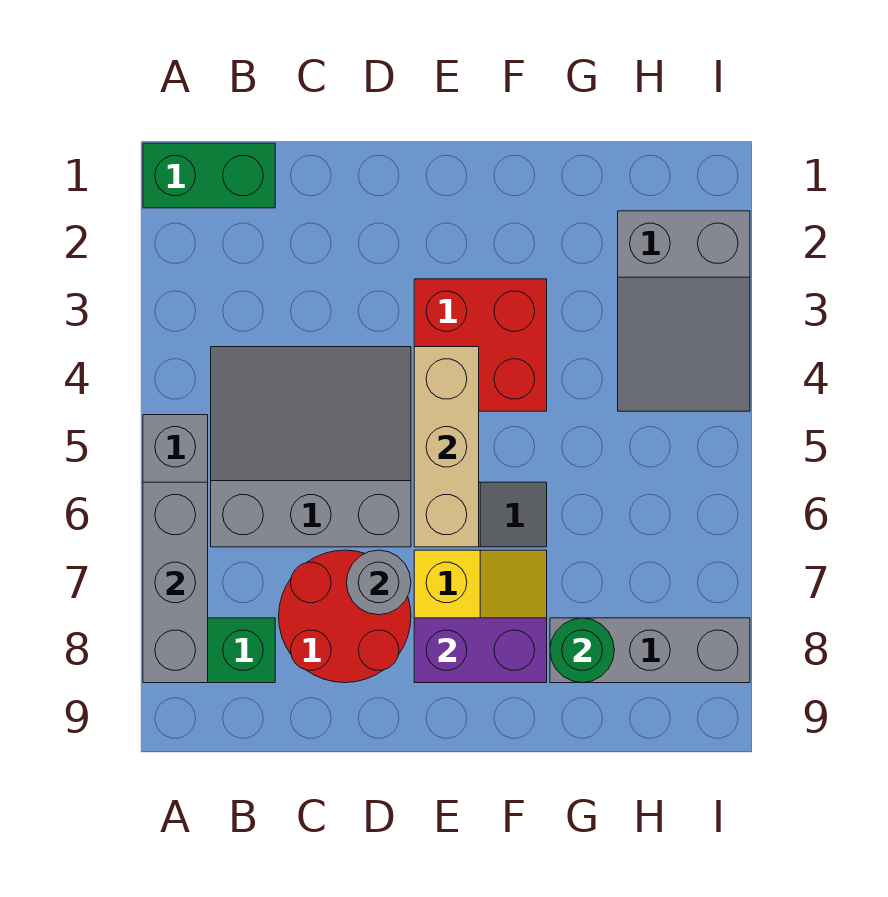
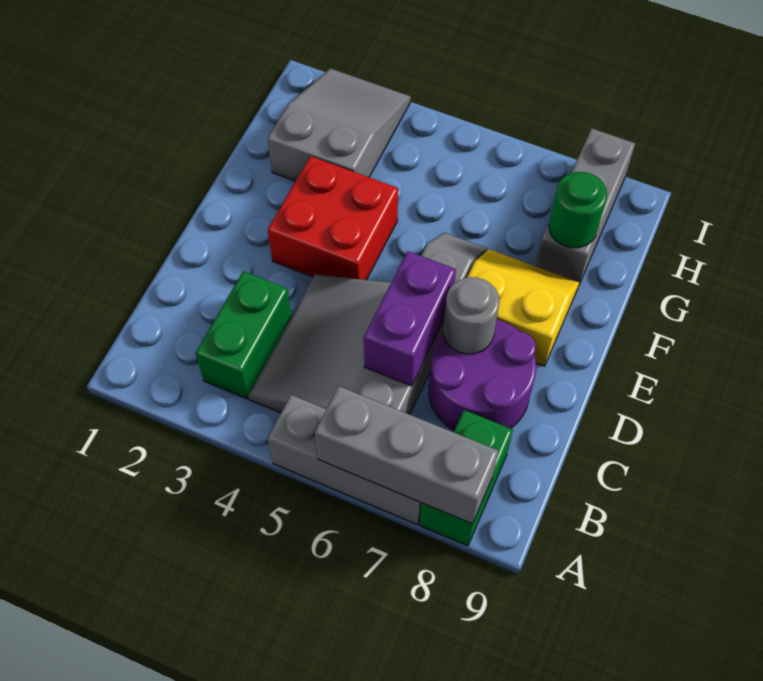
green brick A1:B1 level 1 -> green brick B3:C3 level 1
red round brick C7:D8 level 1 -> purple round brick C7:D8 level 1
tan brick E4:E6 level 2 -> none
purple brick E8:F8 level 2 -> purple brick C6:D6 level 2
grey slope H2:I4 level 1 top 2 -> grey slope G2:I3 level 1 top G

